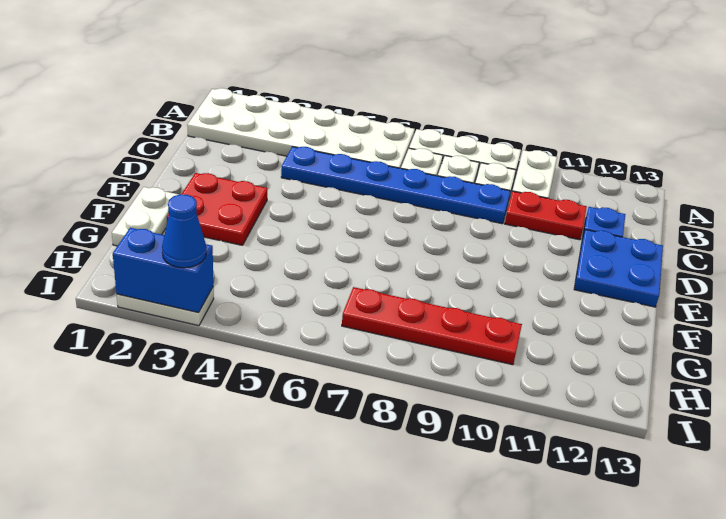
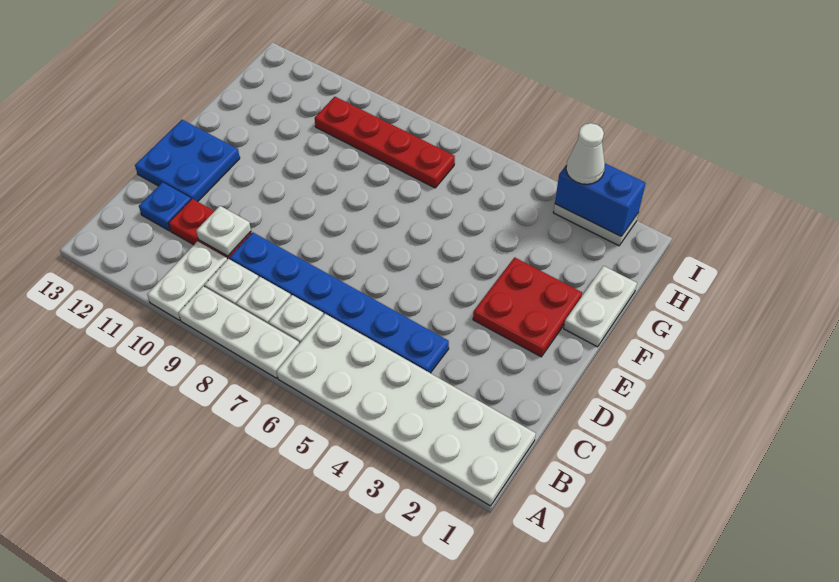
none -> white plate C10 level 2
blue cone I3 level 3 -> white cone I3 level 3

